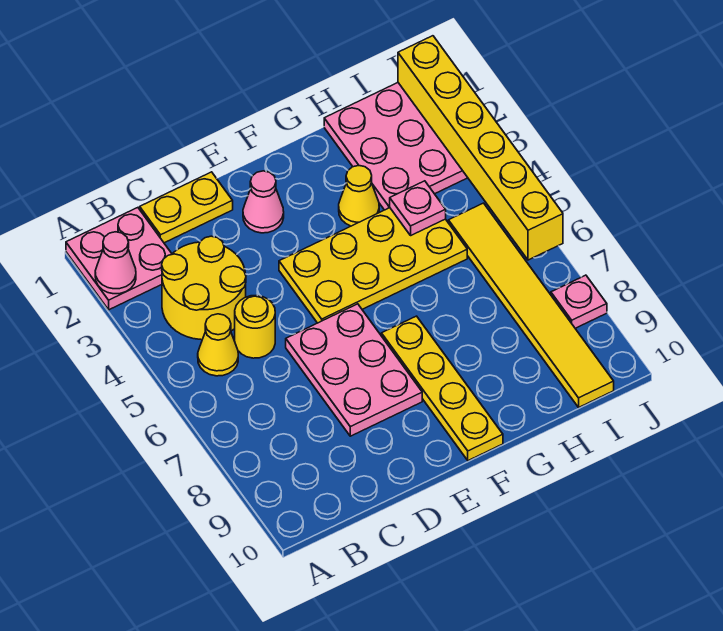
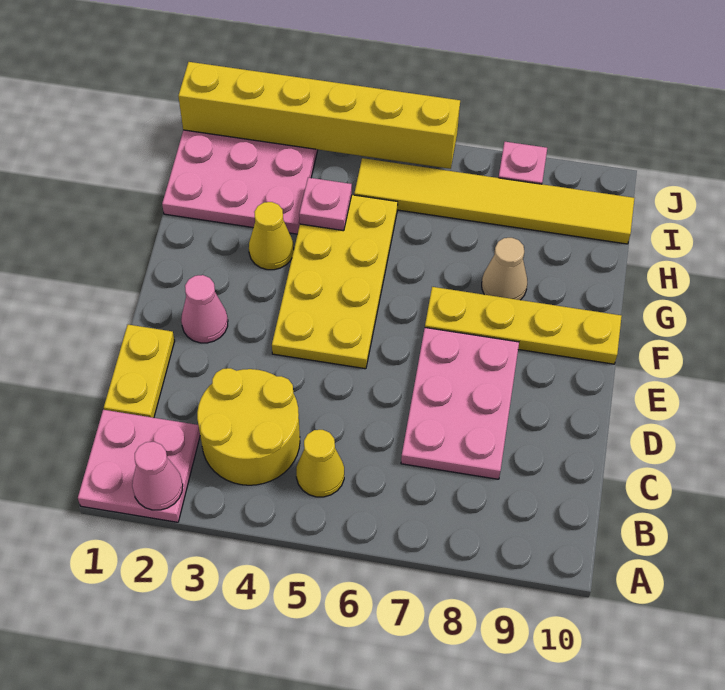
yellow round brick C5 level 1 -> none
pink plate D6:E8 level 1 -> pink plate C7:E8 level 1
none -> tan cone G8 level 1

